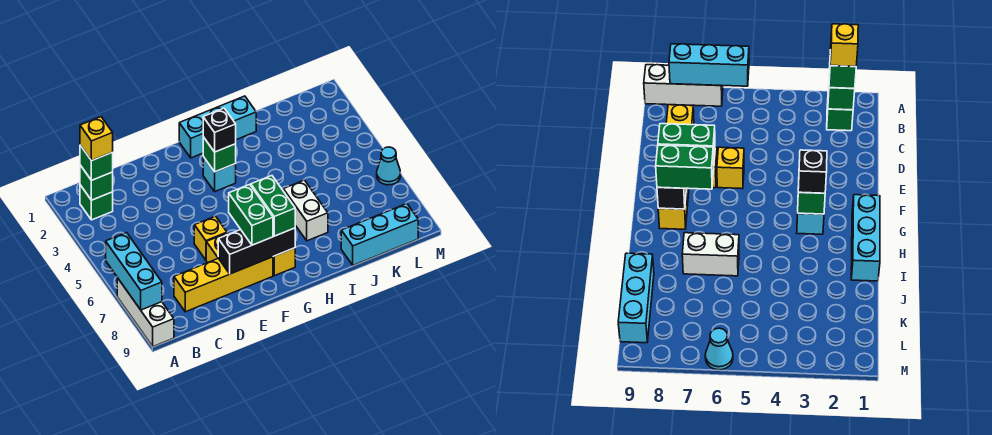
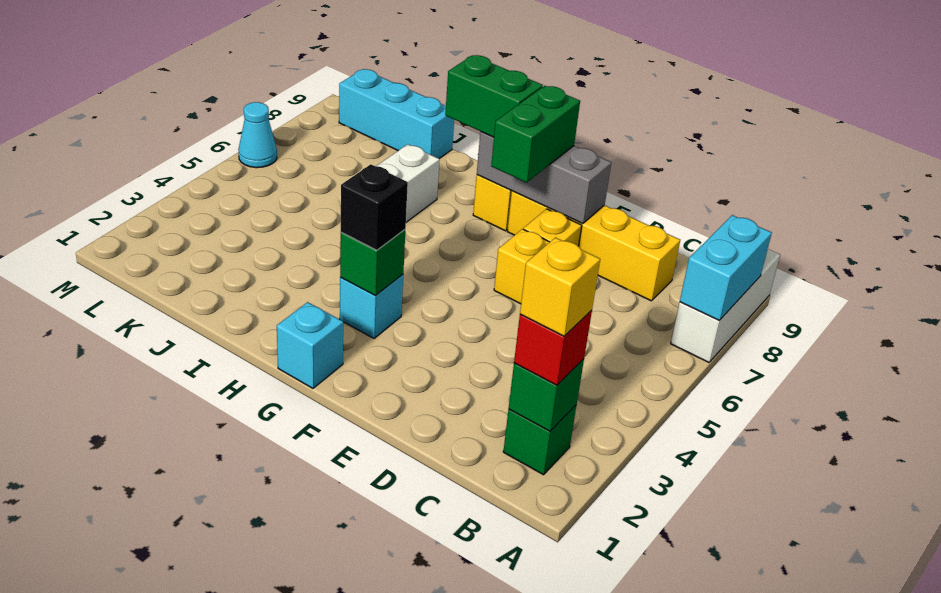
cyan brick A6:A8 level 2 -> cyan brick A7:A8 level 2
green brick B2 level 3 -> red brick B2 level 3
black brick E8:G8 level 2 -> grey brick E8:G8 level 2
cyan brick G1:I1 level 1 -> cyan brick G1 level 1
green brick G7:G8 level 3 -> green brick G8:H8 level 3

